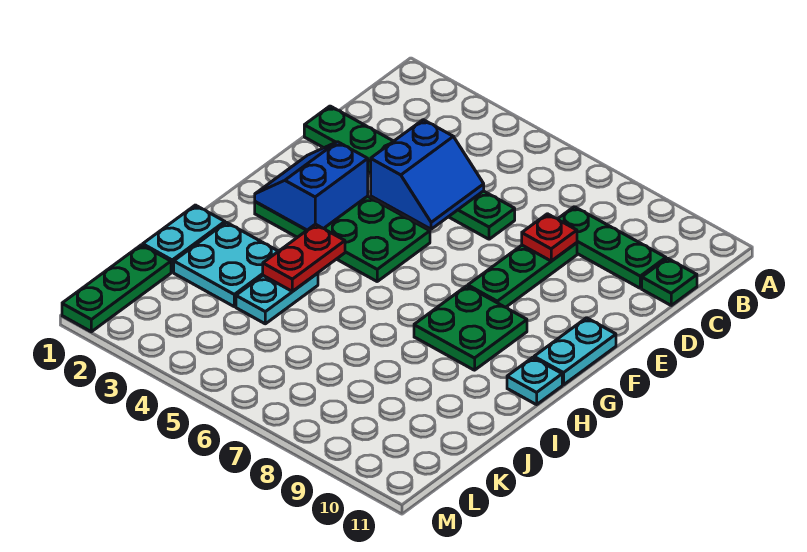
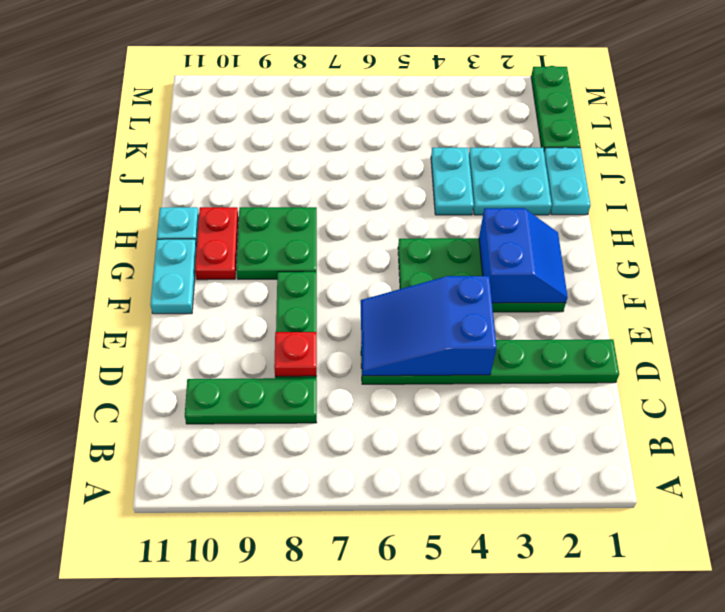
green plate C11 level 1 -> none
blue slope D4:E5 level 2 top 4 -> blue slope D4:E6 level 2 top 4
red plate H4:I4 level 2 -> red plate G10:H10 level 1

